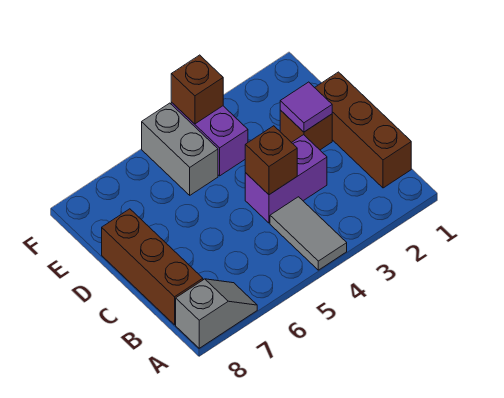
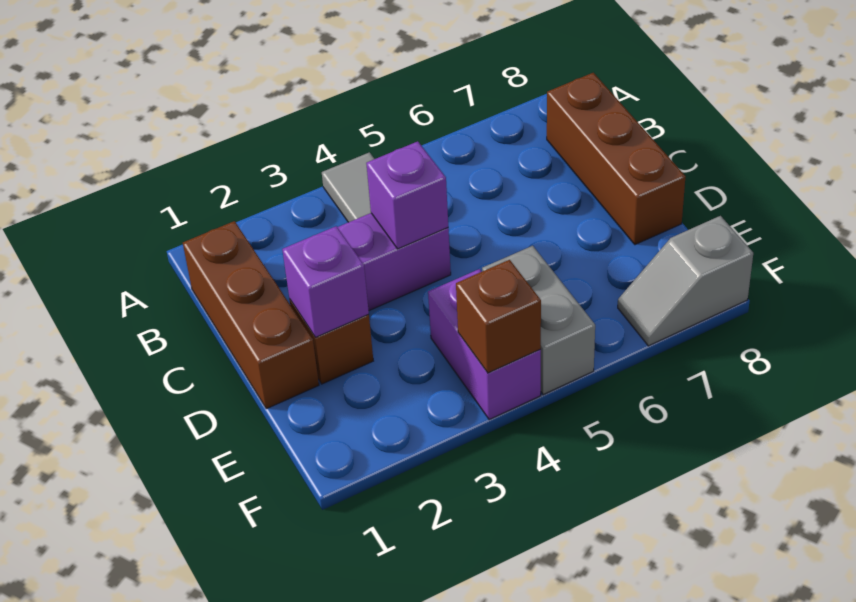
grey slope A7:A8 level 1 top 8 -> grey slope F7:F8 level 1 top 8
brown brick C4 level 2 -> purple brick C4 level 2
purple tile D2 level 2 -> purple brick D2 level 2

